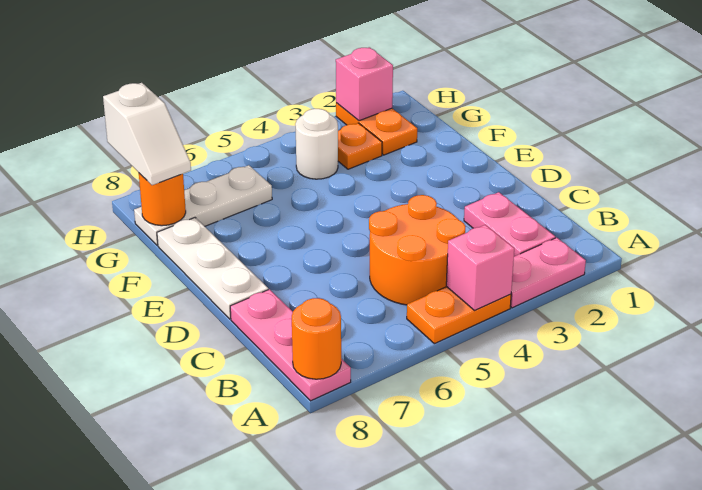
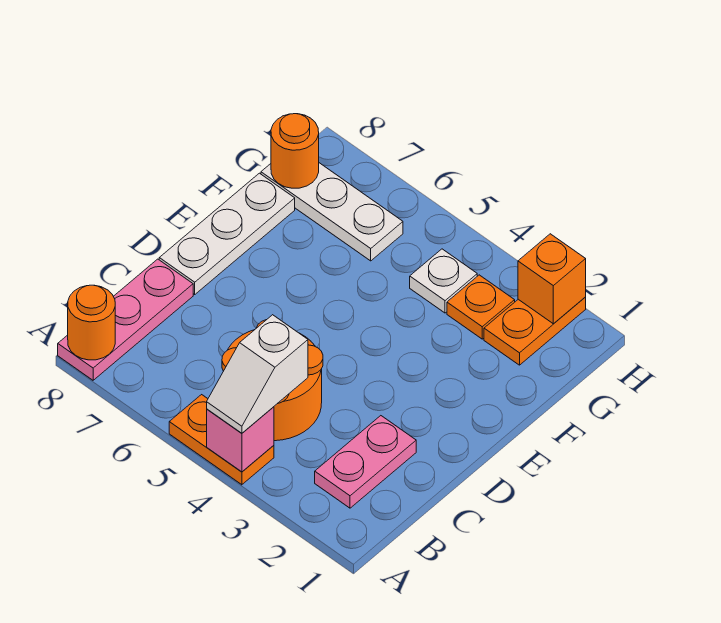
pink plate A2:A3 level 1 -> none
white round brick G4 level 1 -> white plate G4 level 1
white slope G8:H8 level 3 top H -> white slope A4:B4 level 3 top B
pink brick H2 level 2 -> orange brick H2 level 2

